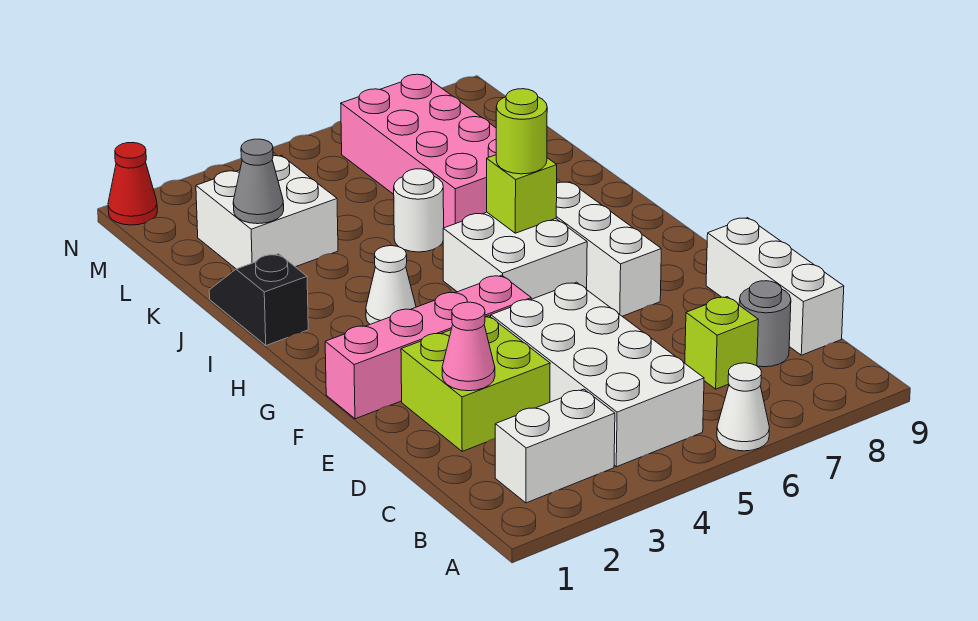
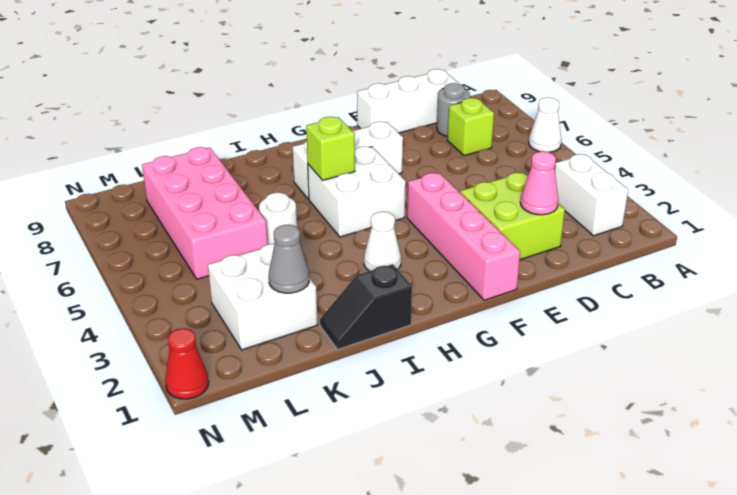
white brick B4:E5 level 1 -> none
lime round brick H6 level 3 -> none
pink brick J6:M7 level 1 -> pink brick K5:L8 level 1

